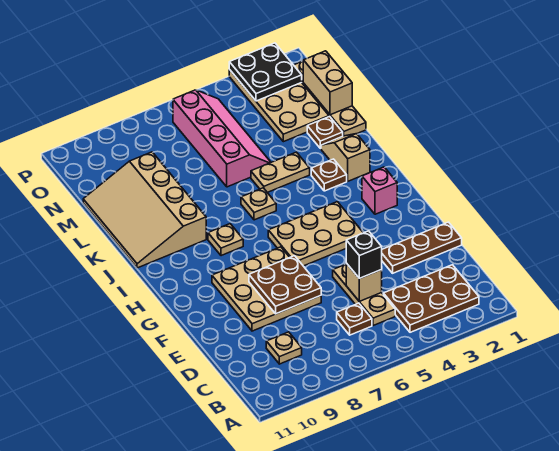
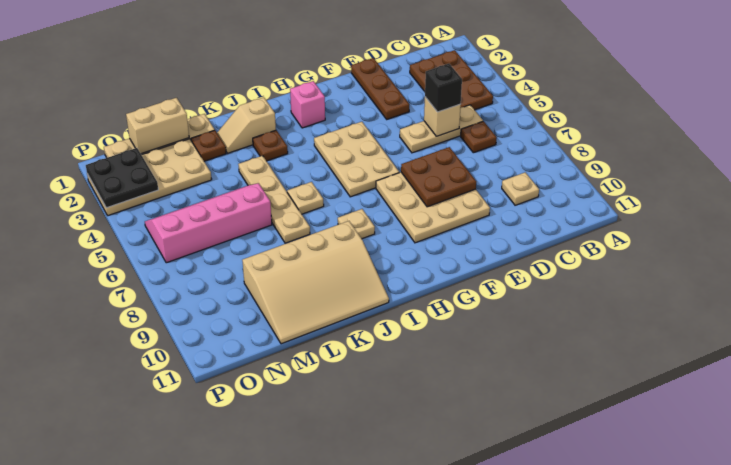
tan plate K4:K5 level 1 -> tan plate K4:K7 level 1

